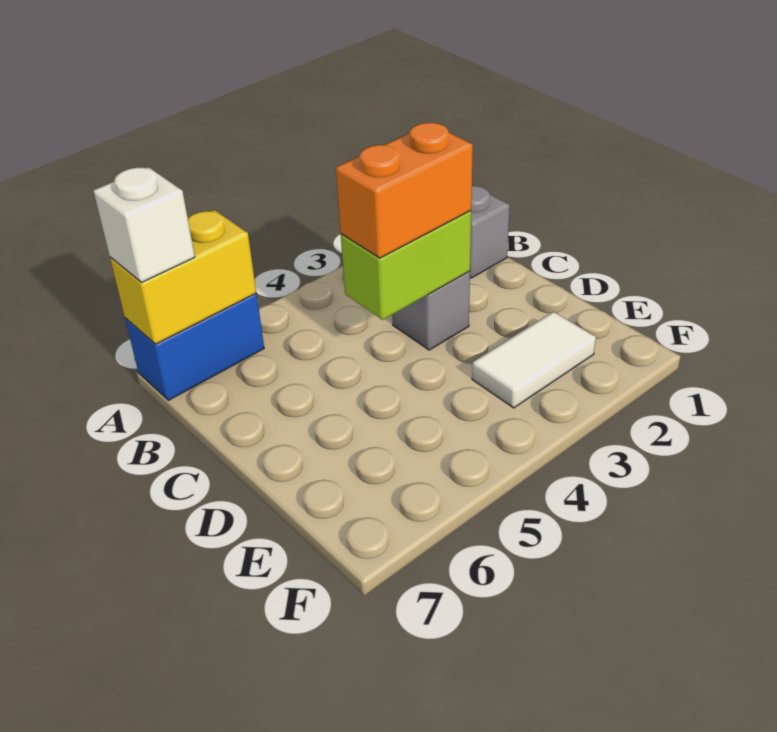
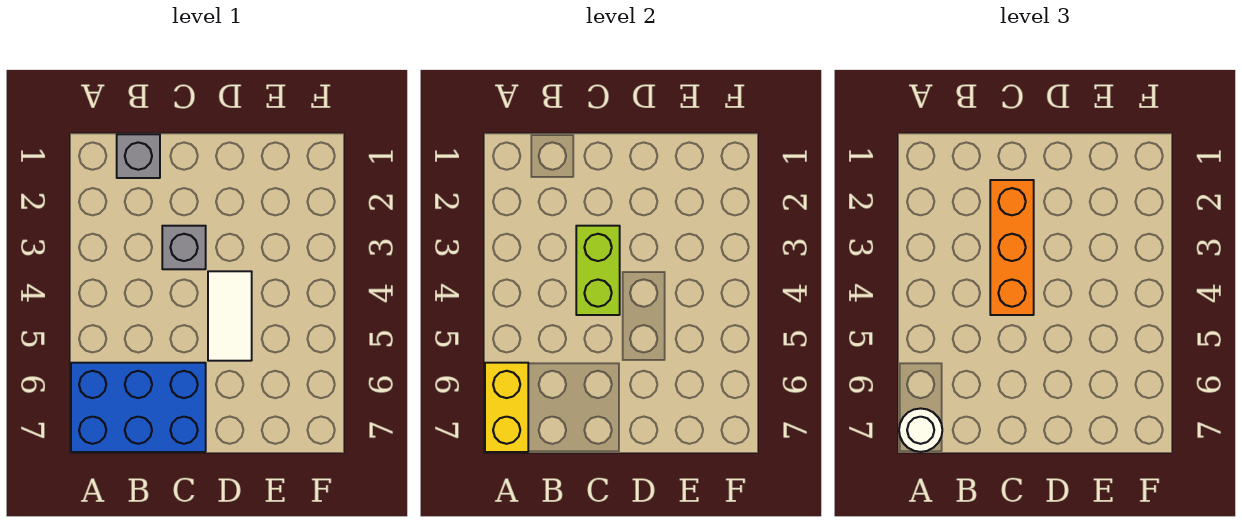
blue brick A6:A7 level 1 -> blue brick A6:C7 level 1
white brick A7 level 3 -> white round brick A7 level 3
orange brick C3:C4 level 3 -> orange brick C2:C4 level 3
white tile E2:E3 level 1 -> white tile D4:D5 level 1

